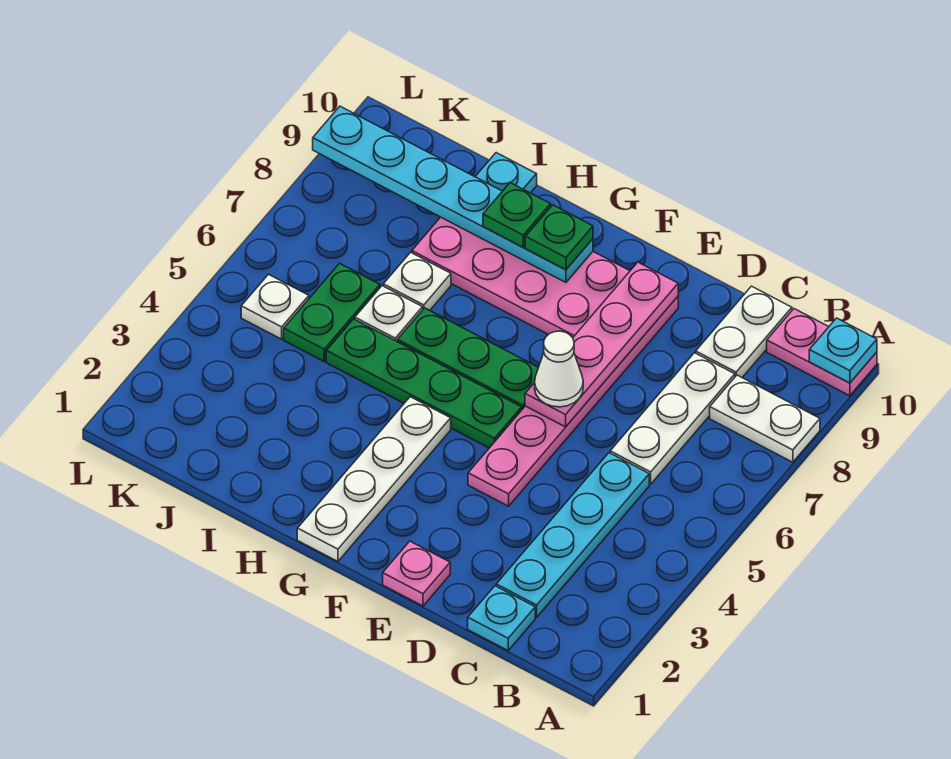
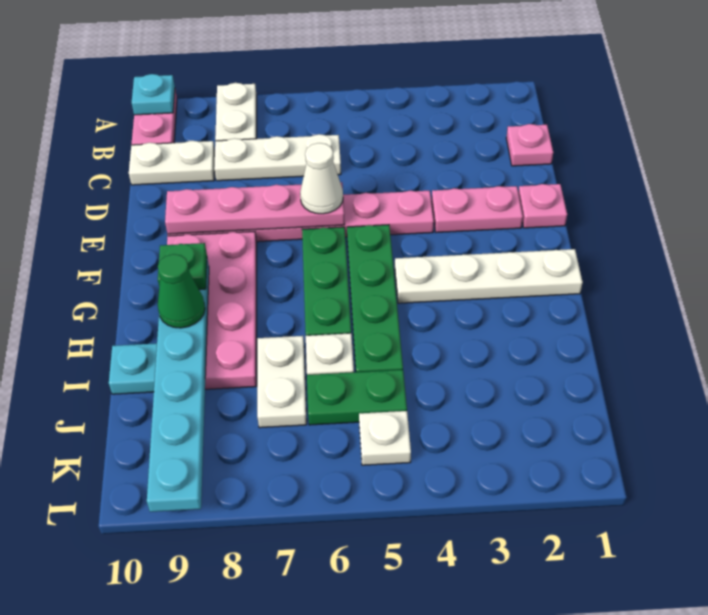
cyan plate C1 level 1 -> pink plate C1 level 1
cyan plate C2:C5 level 1 -> none
none -> pink plate E2:E3 level 1
green plate H9 level 3 -> green cone H9 level 3
white plate I7 level 1 -> white plate I7:J7 level 1

